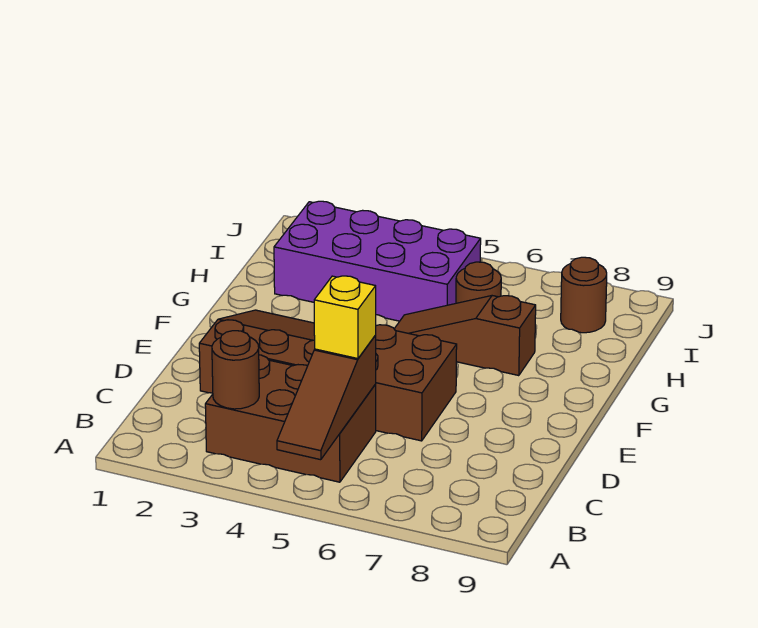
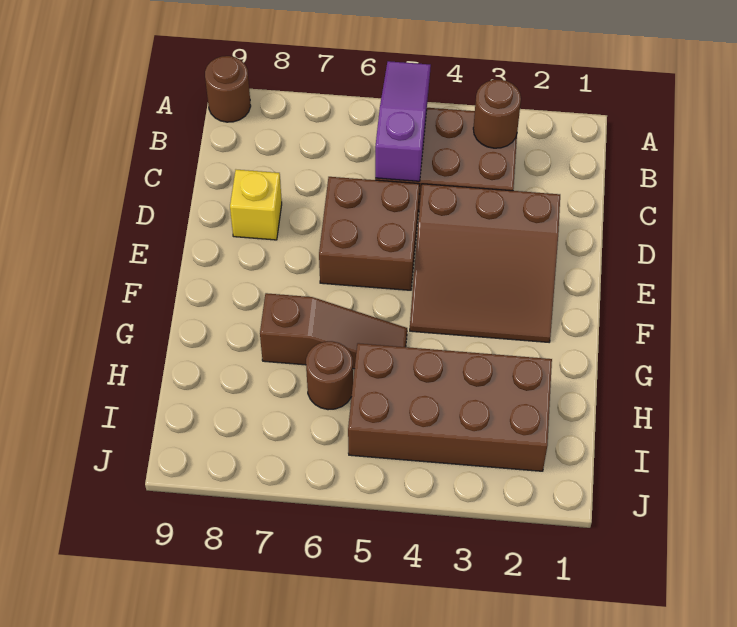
brown slope A5:C5 level 2 top C -> purple slope A5:C5 level 2 top C
yellow brick C5 level 3 -> yellow brick D8 level 1
purple brick H2:I5 level 1 -> brown brick H2:I5 level 1
brown round brick I8 level 1 -> brown round brick A9 level 1

